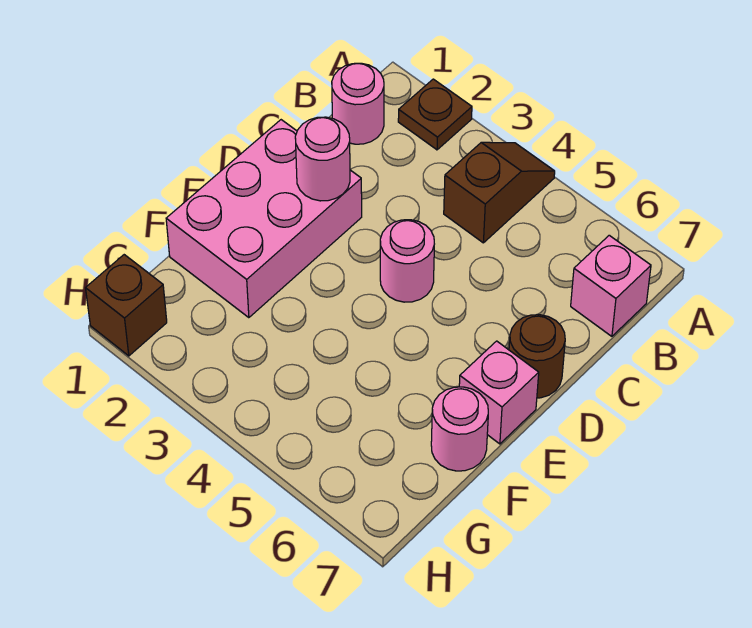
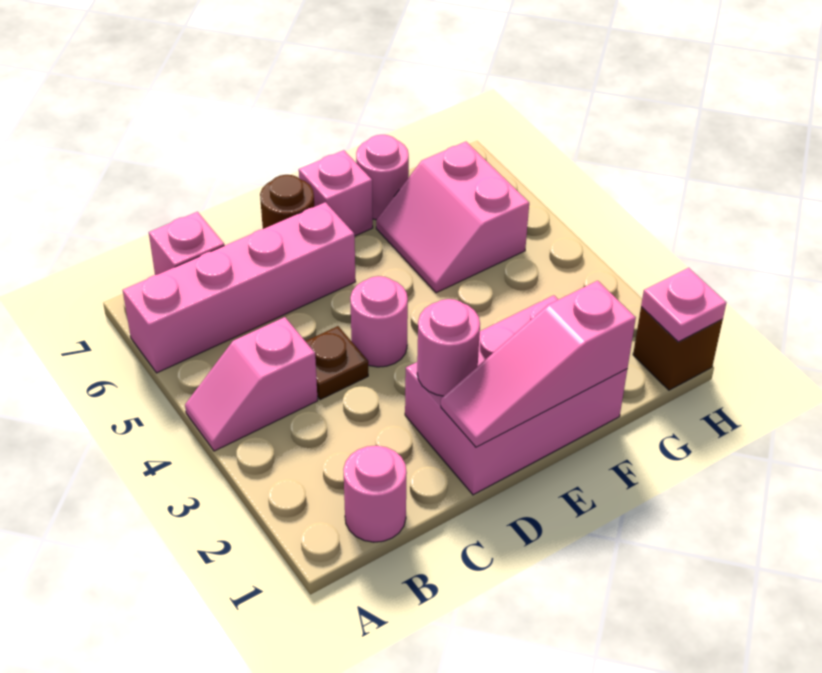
brown plate A2 level 1 -> brown plate C4 level 1
brown slope A4:B4 level 1 top B -> pink slope A4:B4 level 1 top B
none -> pink brick A6:D6 level 1
none -> pink slope D1:F1 level 2 top F
none -> pink slope F5:G6 level 1 top G
none -> pink plate H1 level 2

